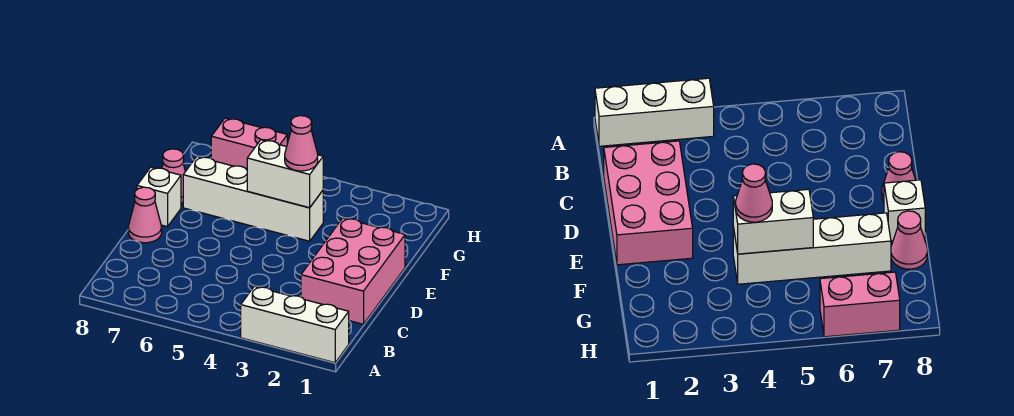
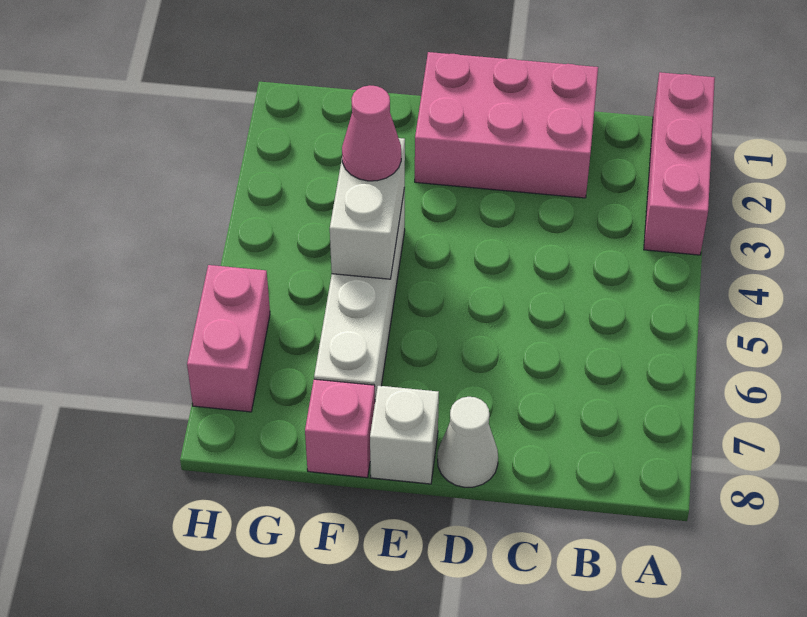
white brick A1:A3 level 1 -> pink brick A1:A3 level 1
pink cone D8 level 1 -> white cone D8 level 1
pink cone F8 level 1 -> pink brick F8 level 1

